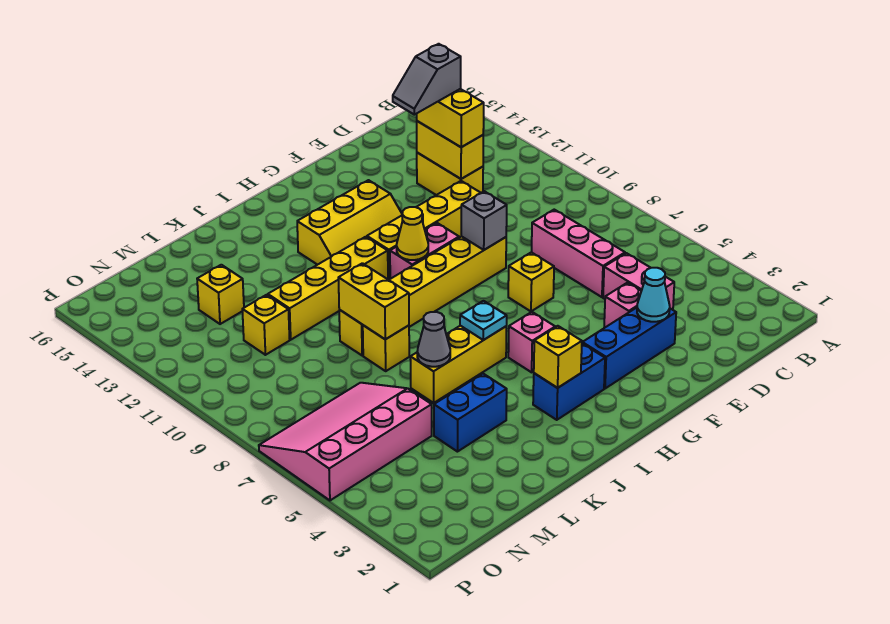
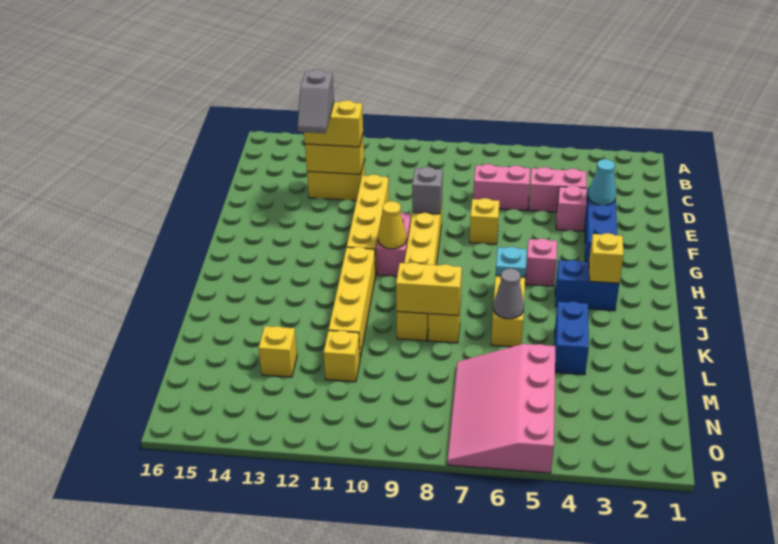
pink brick D6:D8 level 1 -> pink brick D6:D7 level 1
yellow slope G12:I13 level 1 top 13 -> none
blue brick H3:I3 level 1 -> blue brick I3:I4 level 1

